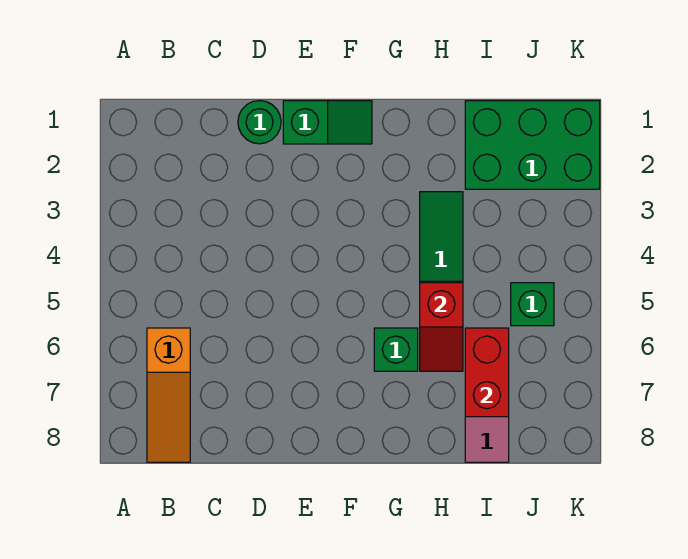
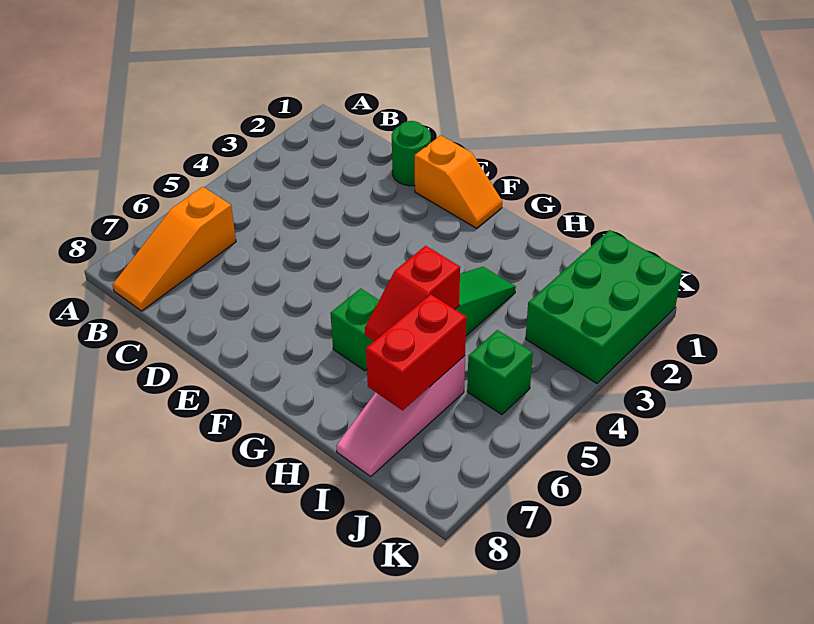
green slope E1:F1 level 1 top E -> orange slope E1:F1 level 1 top E
green brick I1:K2 level 1 -> green brick J1:K3 level 1

